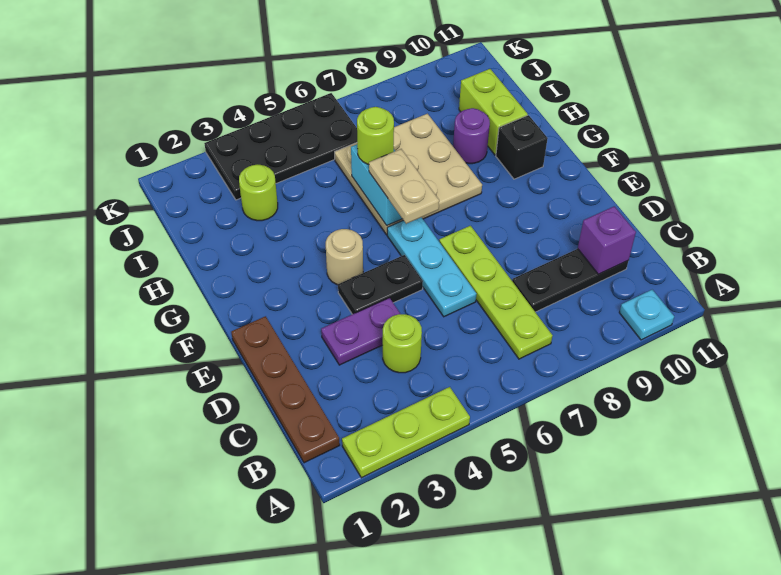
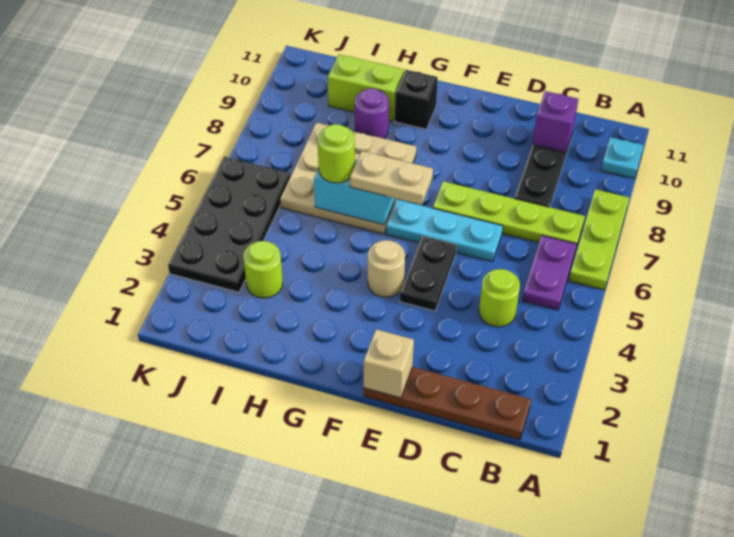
lime plate A2:A4 level 1 -> lime plate A6:A8 level 1
purple plate D3:D4 level 1 -> purple plate B5:B6 level 1
none -> tan brick E1 level 2

